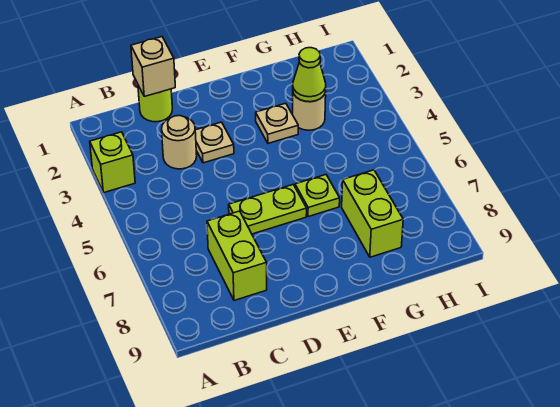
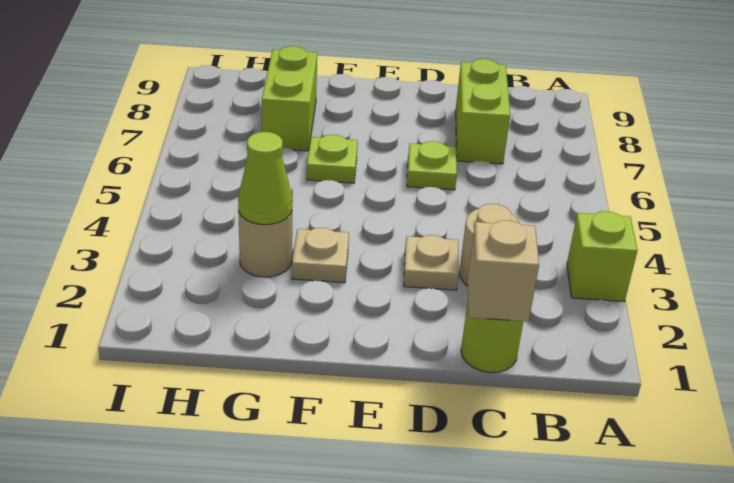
lime plate D6:E6 level 1 -> lime plate D6 level 1

